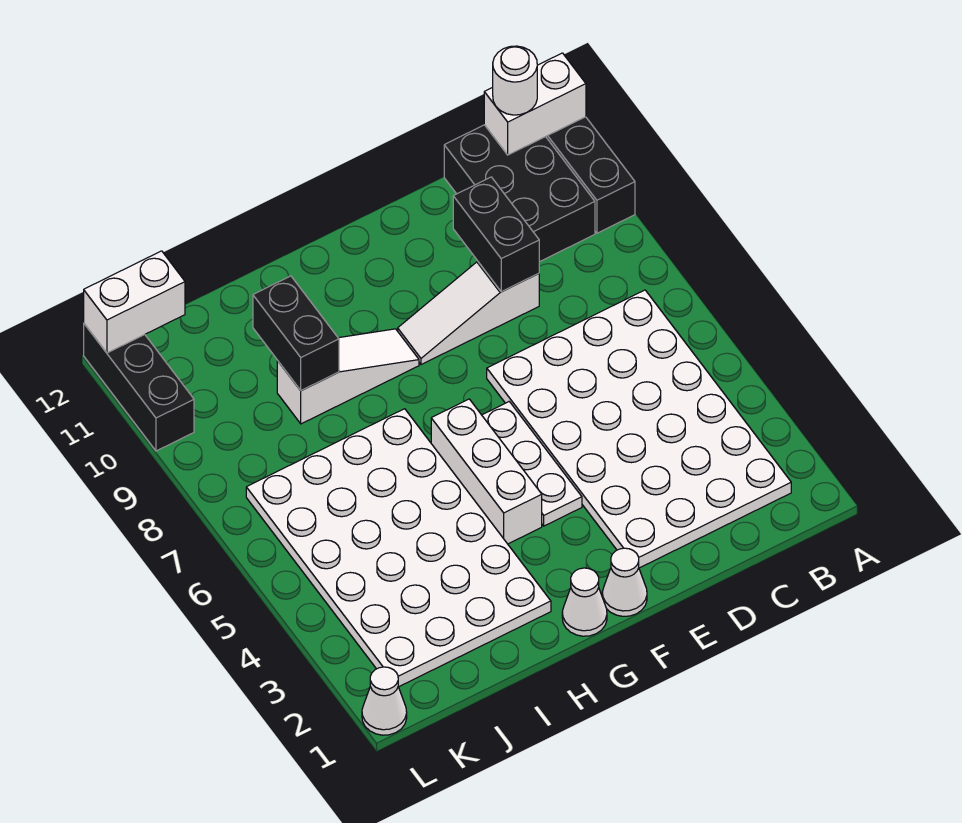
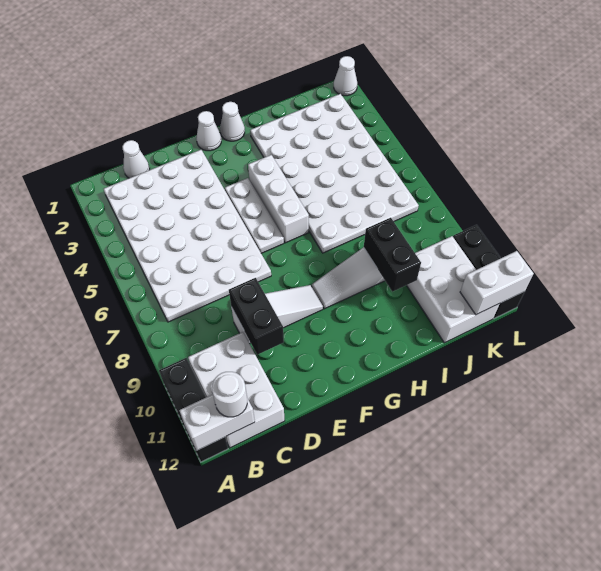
black brick B10:C12 level 1 -> white brick B10:C12 level 1
none -> white cone C1 level 1
none -> white brick J10:K12 level 1

